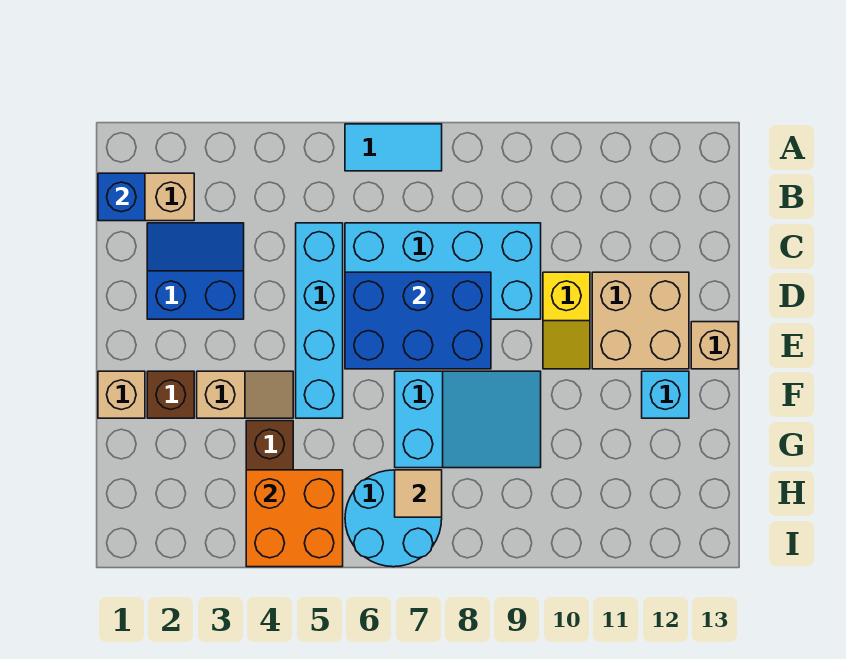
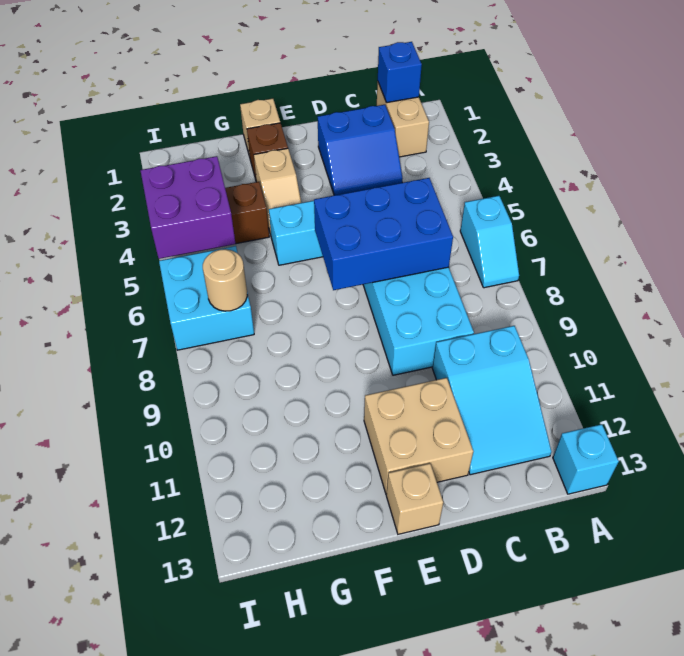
cyan tile A6:A7 level 1 -> cyan slope A6:A7 level 1 top 6
blue slope C2:D3 level 1 top D -> blue slope C2:D3 level 1 top 2
blue brick D6:E8 level 2 -> blue brick C6:E7 level 2
yellow slope D10:E10 level 1 top D -> none
cyan slope F7:G9 level 1 top 7 -> cyan slope B10:C12 level 1 top 10
cyan brick F12 level 1 -> cyan brick A13 level 1
orange brick H4:I5 level 2 -> purple brick H4:I5 level 2
cyan round brick H6:I7 level 1 -> cyan brick H6:I7 level 1
tan tile H7 level 2 -> tan round brick H7 level 2

